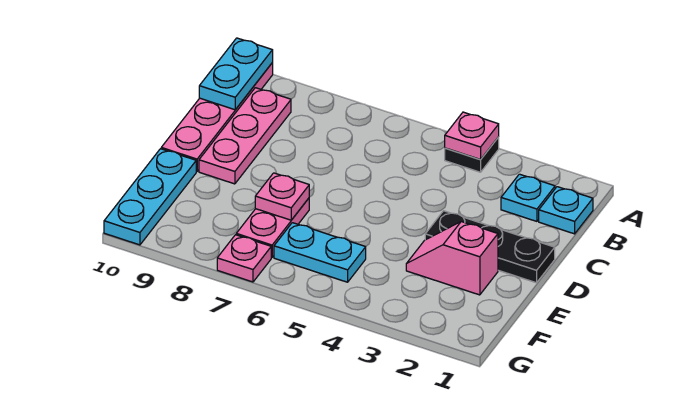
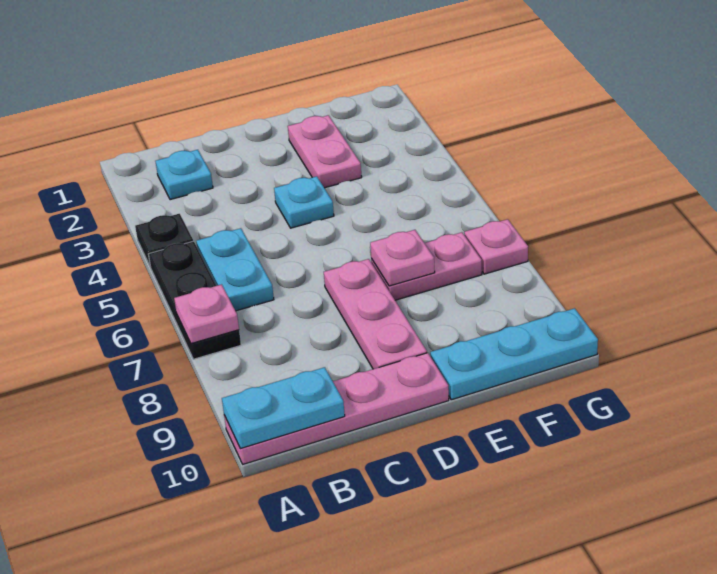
pink plate A4 level 2 -> pink plate A7 level 2
cyan plate B1 level 1 -> cyan plate D4 level 1
pink plate B9:D9 level 1 -> pink plate D7:D9 level 1
black plate D1:D3 level 1 -> black plate A5:A7 level 1
pink slope E2:E3 level 1 top 2 -> pink plate E2:E3 level 1
cyan plate F5:F6 level 1 -> cyan plate B5:B6 level 1

